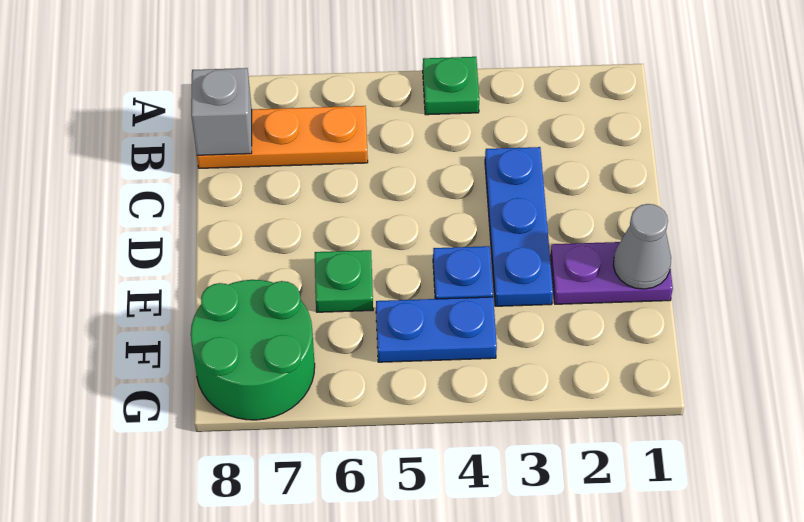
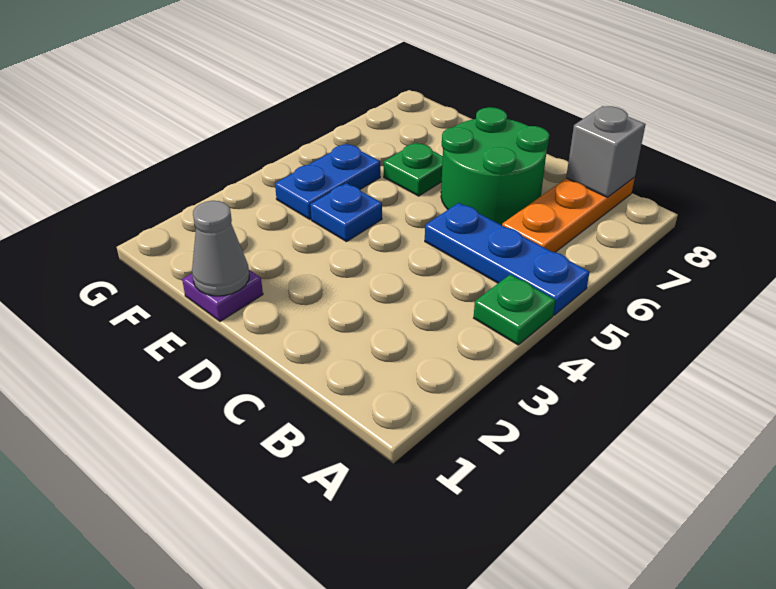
blue plate C3:E3 level 1 -> blue plate A5:C5 level 1
purple plate E1:E2 level 1 -> purple plate E1 level 1
green round brick F7:G8 level 1 -> green round brick C6:D7 level 1

